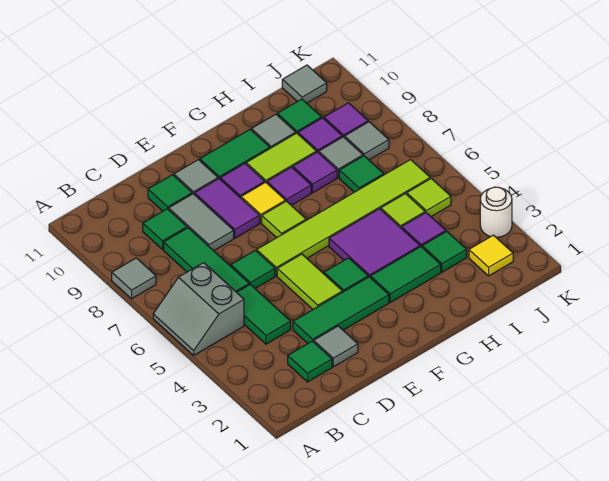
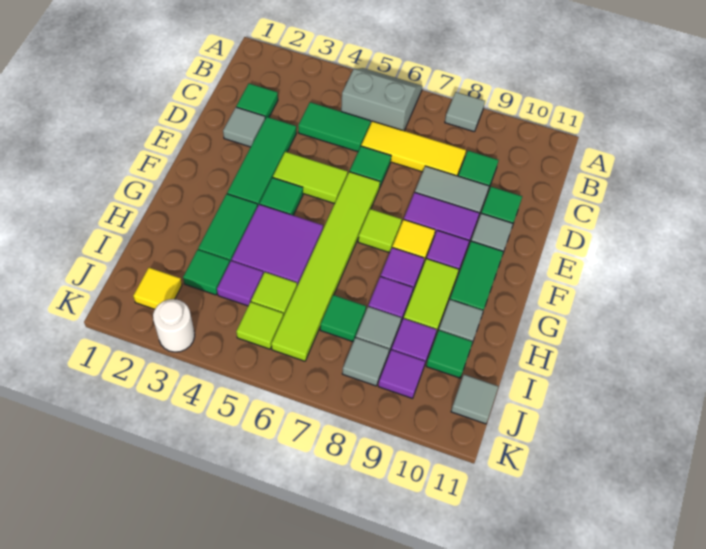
green tile C6:C8 level 1 -> yellow tile C6:C8 level 1

